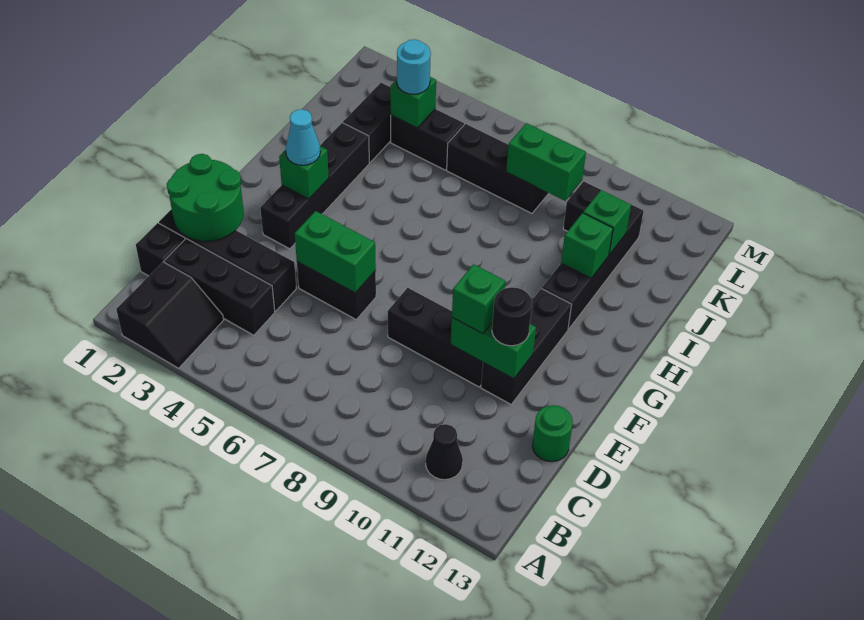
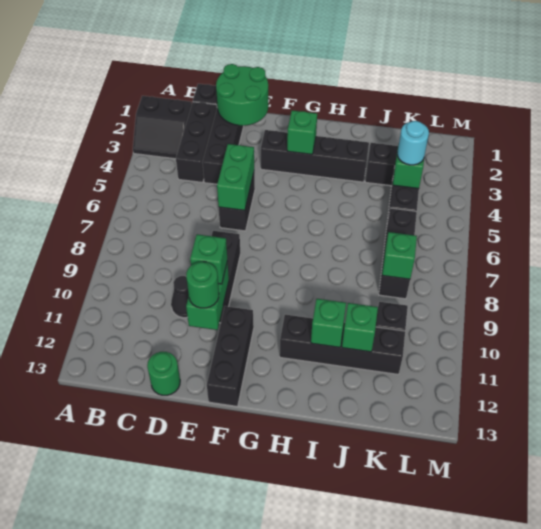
black cone B11 level 1 -> black cone D10 level 1
black brick E11:G11 level 1 -> black brick F11:F13 level 1
black round brick E11 level 3 -> green round brick E11 level 3
cyan cone G3 level 3 -> none
green brick K8:K9 level 2 -> green brick K8 level 2

